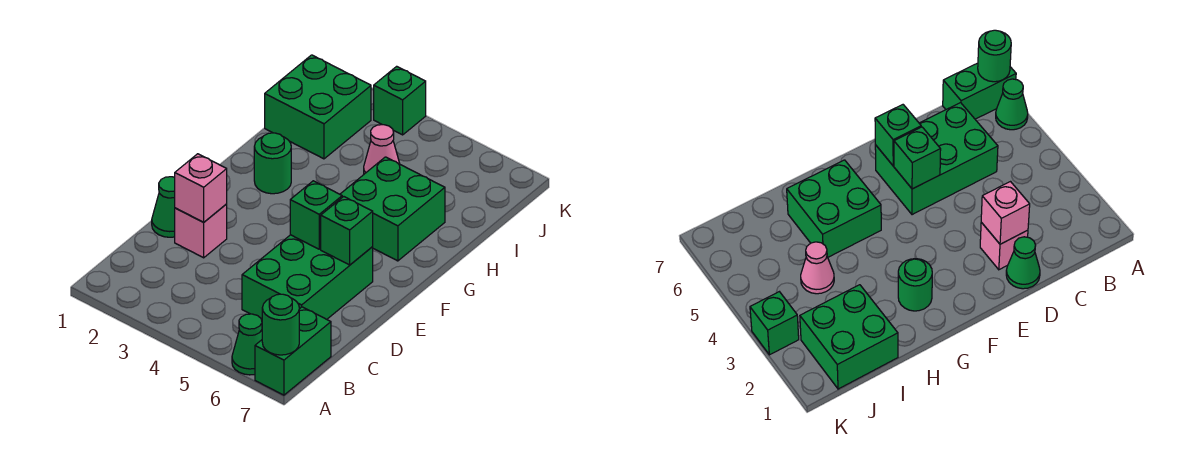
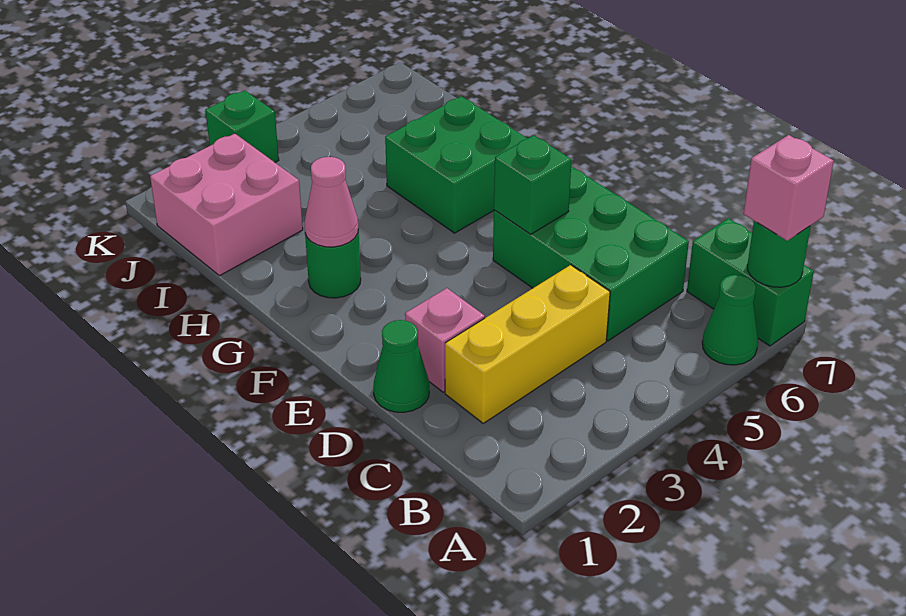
none -> yellow brick C2:C4 level 1
pink brick D2 level 2 -> pink brick A7 level 3
green brick E6 level 2 -> none
green brick I1:J2 level 1 -> pink brick I1:J2 level 1
pink cone I4 level 1 -> pink cone G2 level 2

